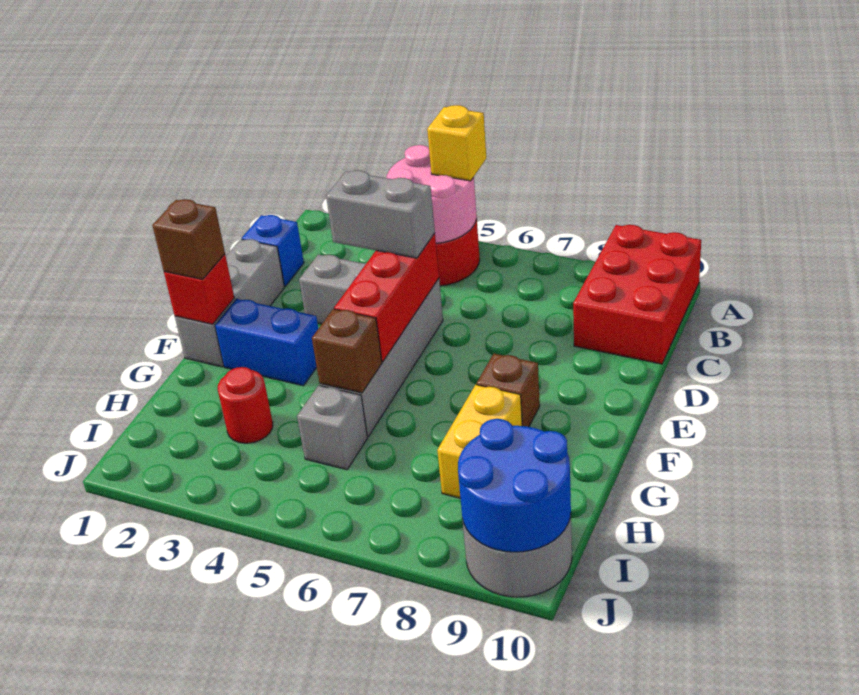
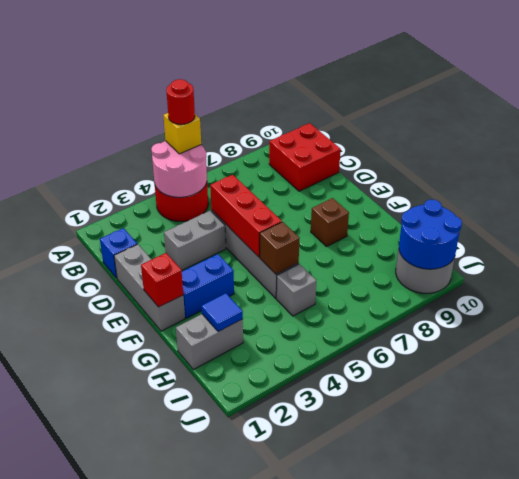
red brick A9:C10 level 1 -> red brick B9:C10 level 1
grey brick D4:D5 level 3 -> grey brick H1:H2 level 1
brown brick F1 level 3 -> none
yellow brick G8:H8 level 1 -> none
none -> blue tile H2 level 2
red round brick H3 level 1 -> red round brick A5 level 4

